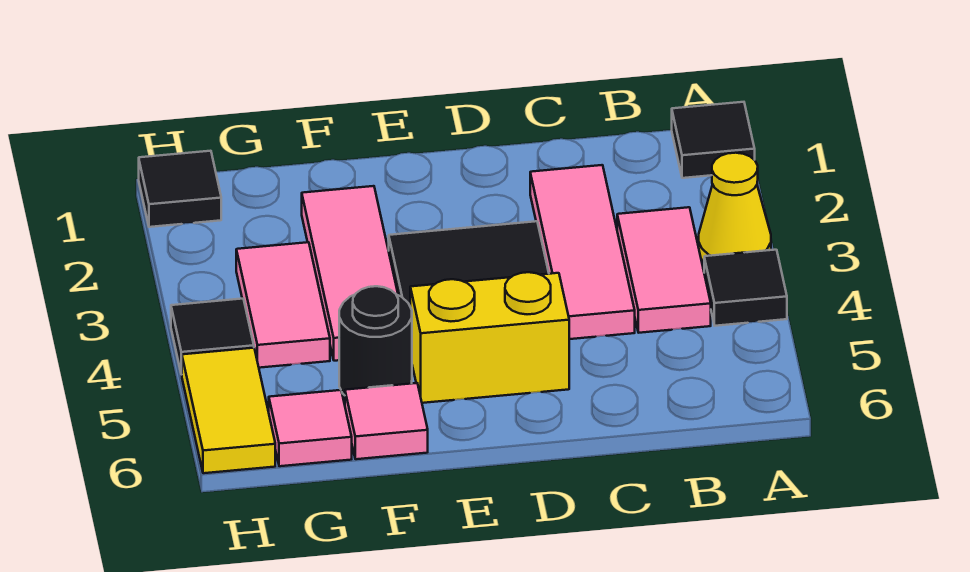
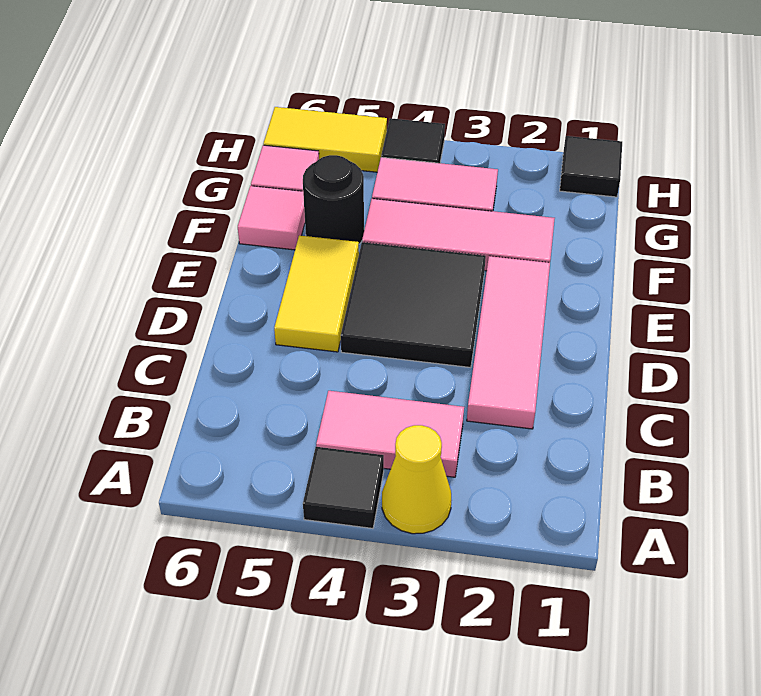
black tile A1 level 1 -> none
pink tile C2:C4 level 1 -> pink tile C2:E2 level 1
yellow brick D5:E5 level 1 -> yellow tile D5:E5 level 1

